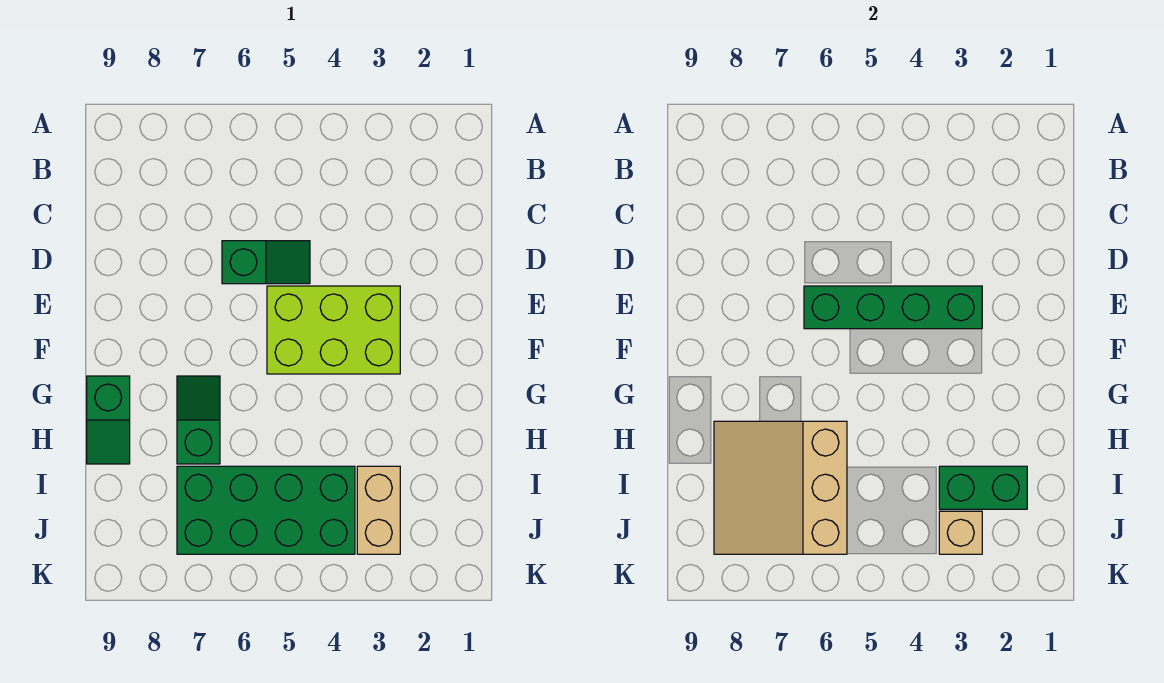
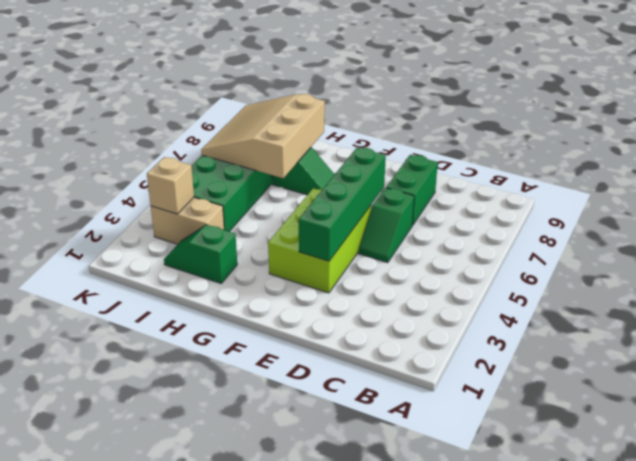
green slope G9:H9 level 1 top G -> green slope H2:I2 level 1 top H
tan slope H6:J8 level 2 top 6 -> tan slope H6:J8 level 2 top H
green brick I2:I3 level 2 -> green brick D7:D8 level 1

